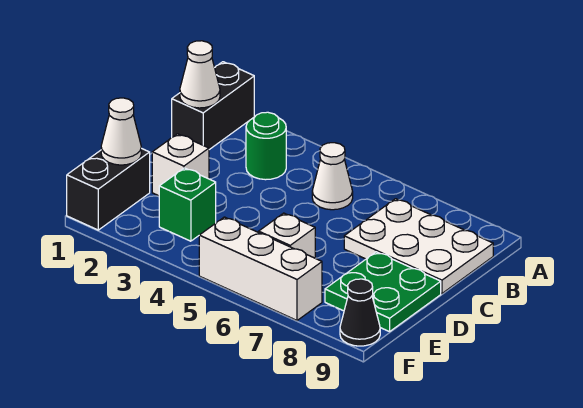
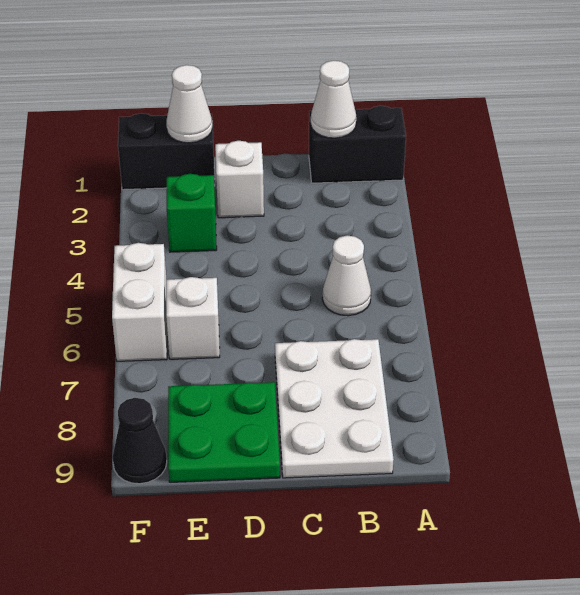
green round brick B3 level 1 -> none
white brick F5:F7 level 1 -> white brick F5:F6 level 1

